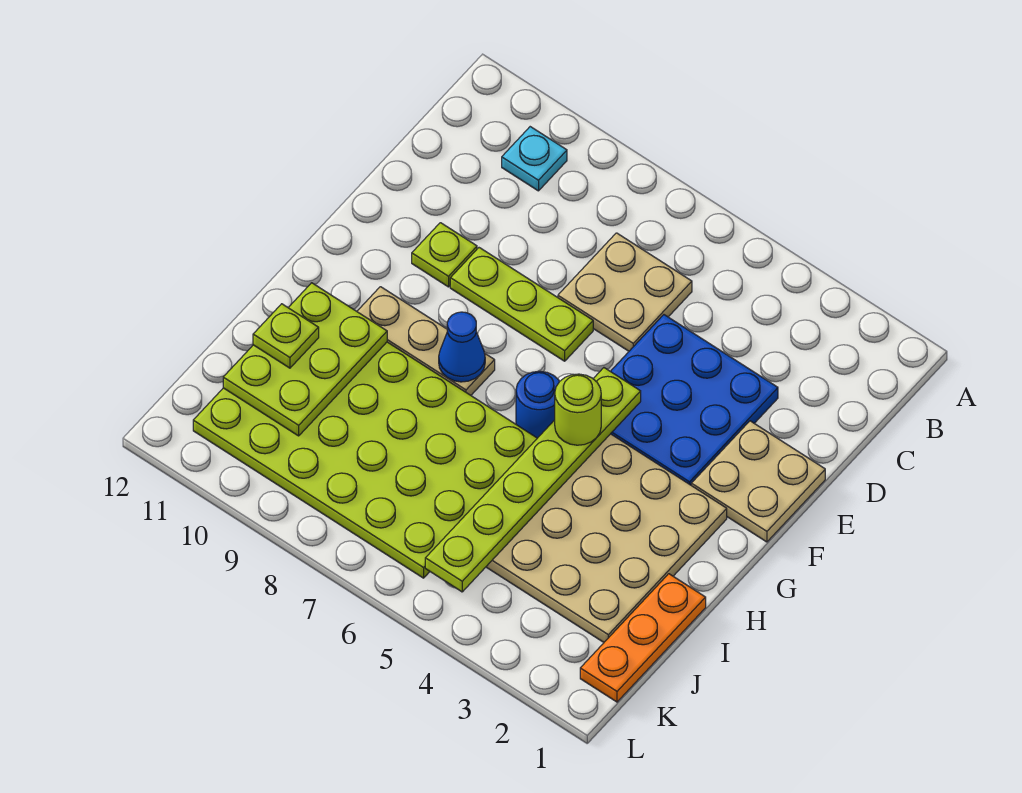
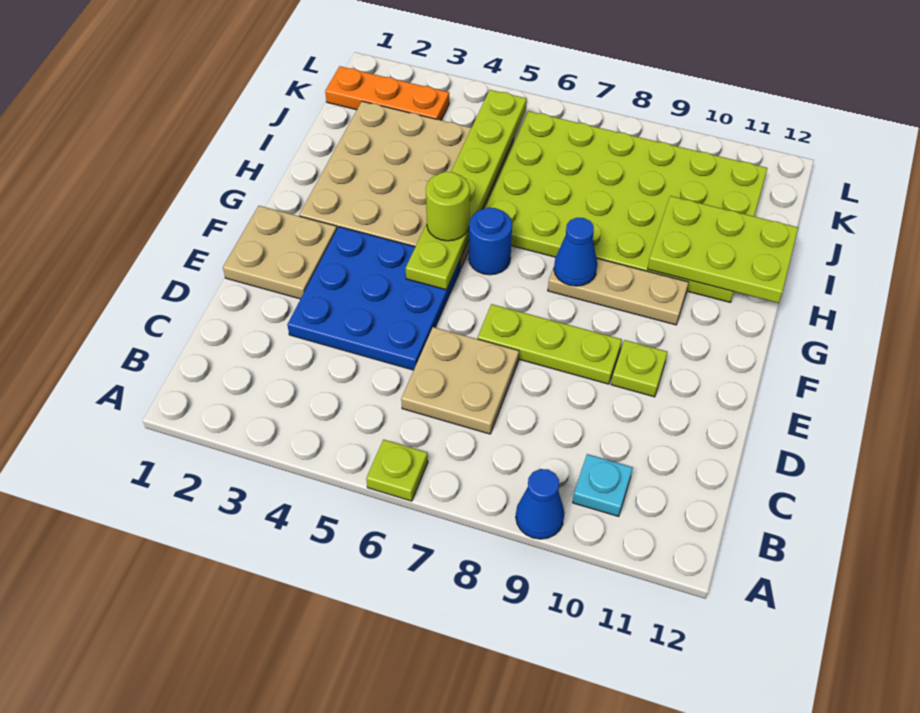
none -> blue cone A9 level 1
lime plate H10:J11 level 2 -> lime plate H10:I12 level 2
orange plate I1:K1 level 1 -> orange plate K1:K3 level 1
lime plate I11 level 3 -> lime plate A6 level 1

